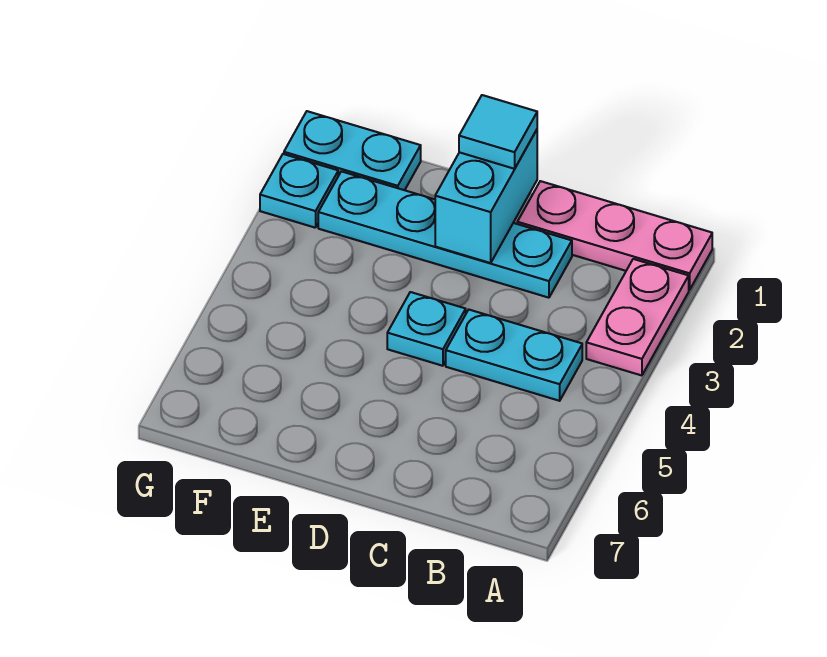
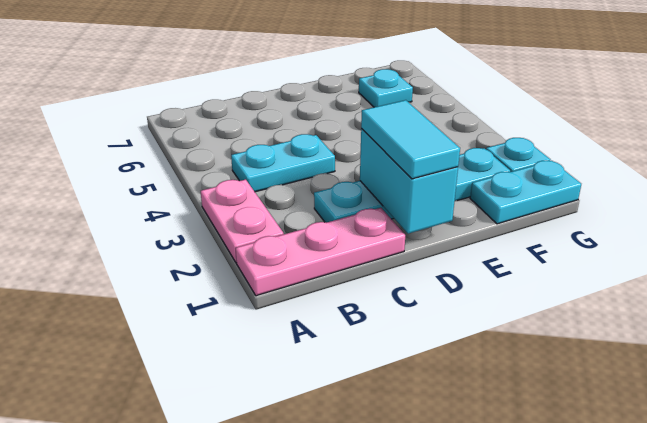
cyan tile D1 level 3 -> cyan tile D1:D2 level 3
cyan plate D4 level 1 -> cyan plate F6 level 1

